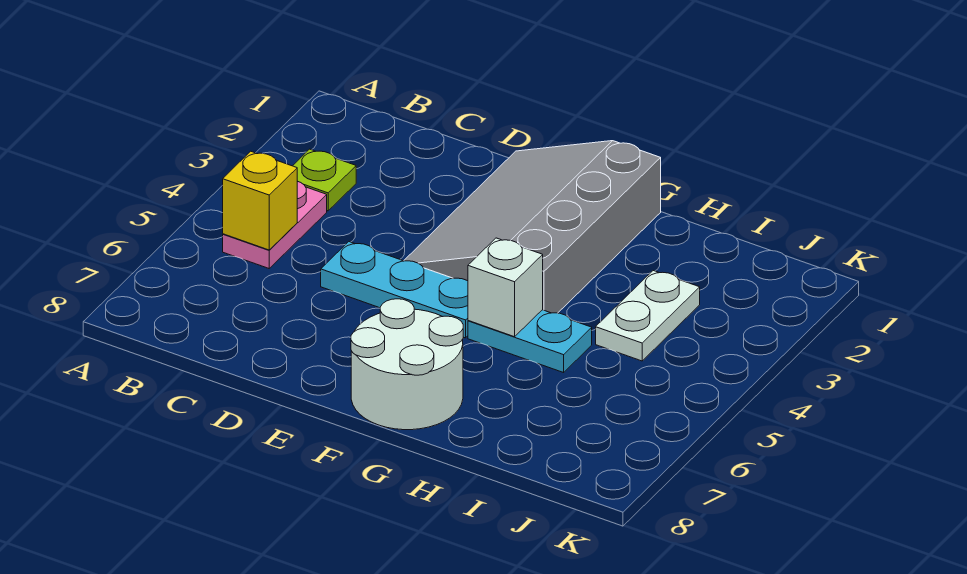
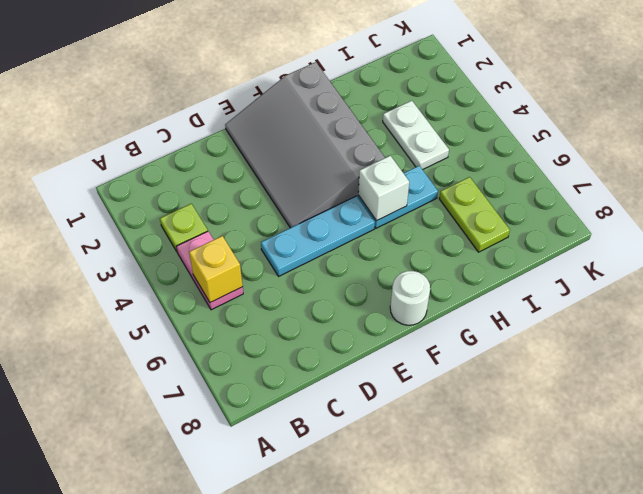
white round brick F7:G8 level 1 -> white round brick F8 level 1
none -> lime plate I6:I7 level 1

